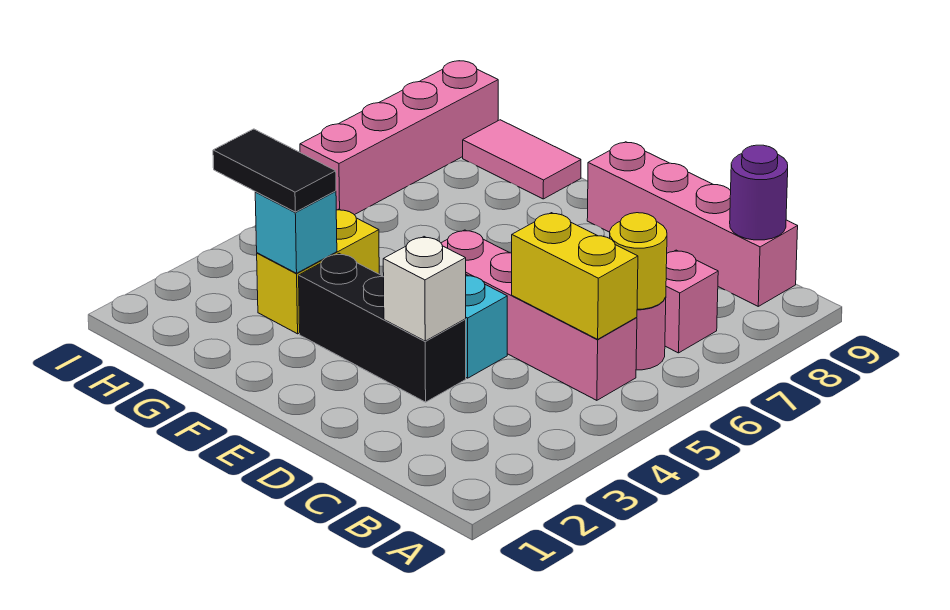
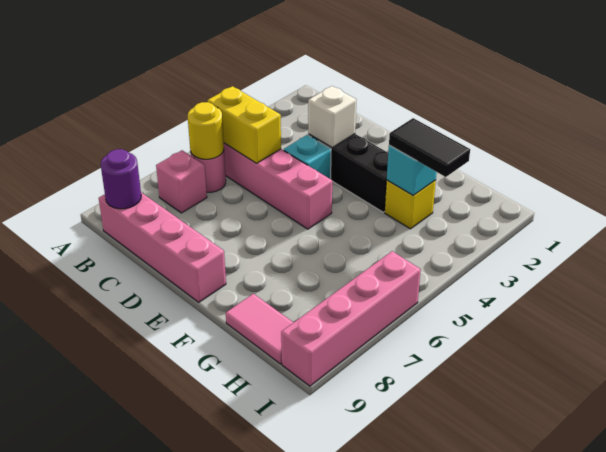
yellow brick G3:G4 level 1 -> yellow brick G3 level 1

